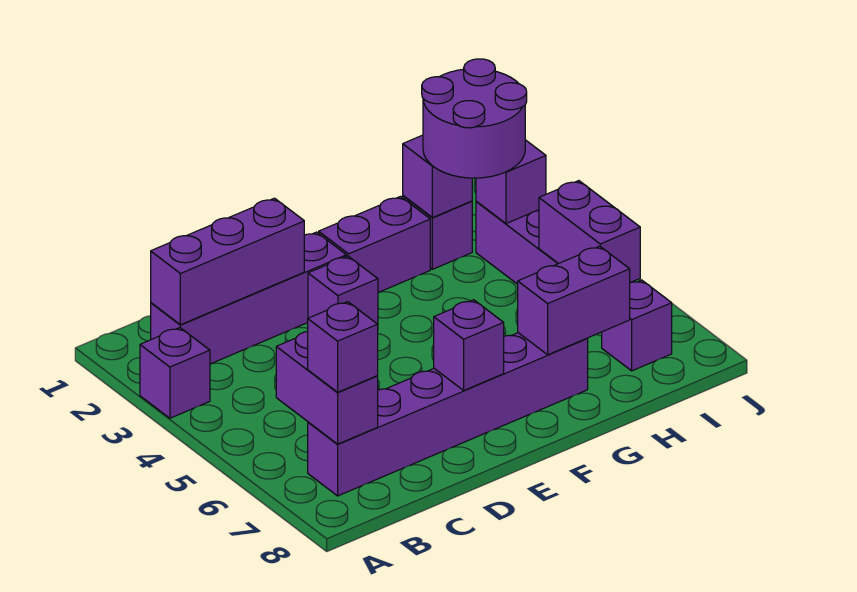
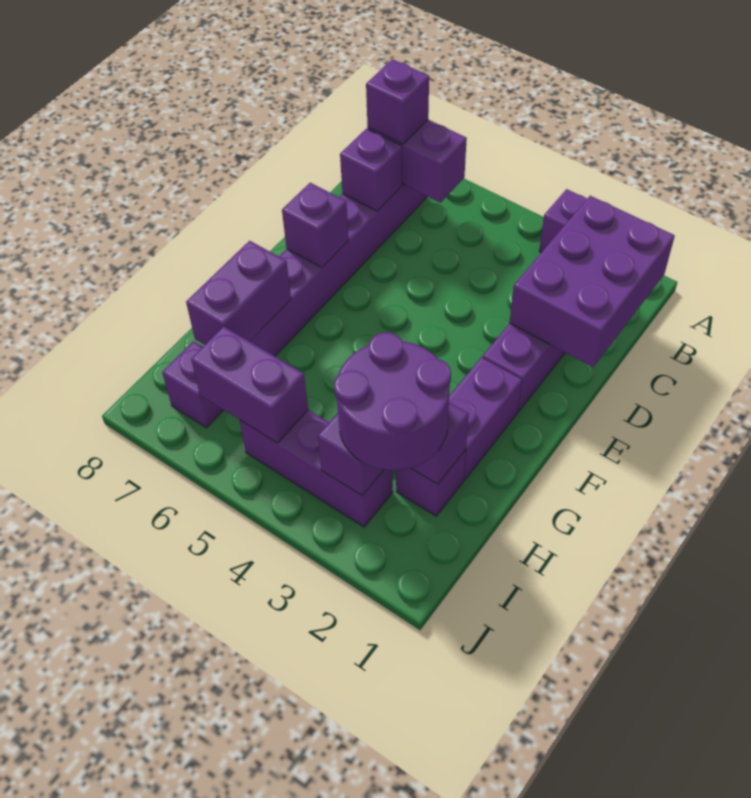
purple brick B2:D2 level 2 -> purple brick B1:D2 level 2
purple brick E3 level 1 -> purple brick C7 level 2

